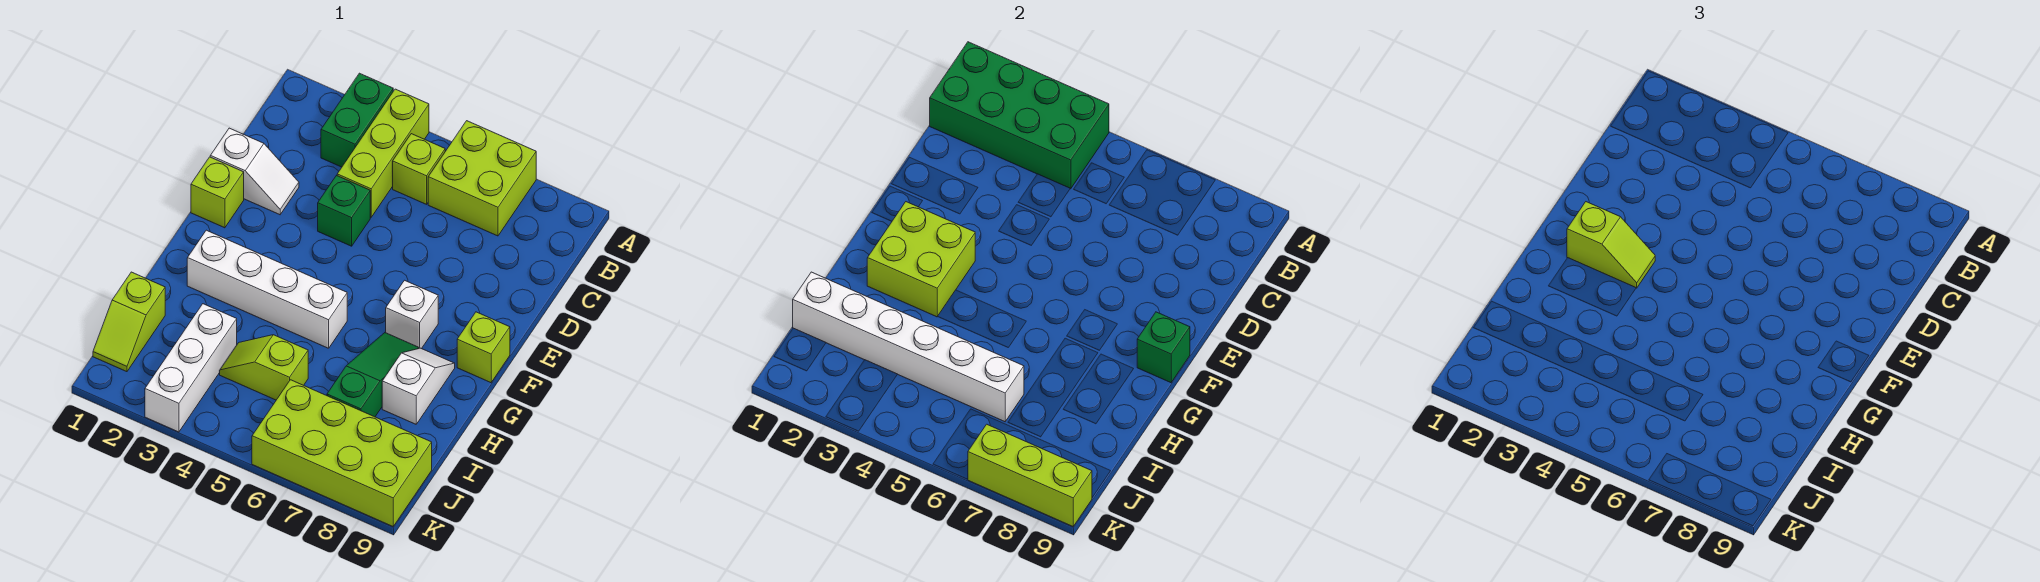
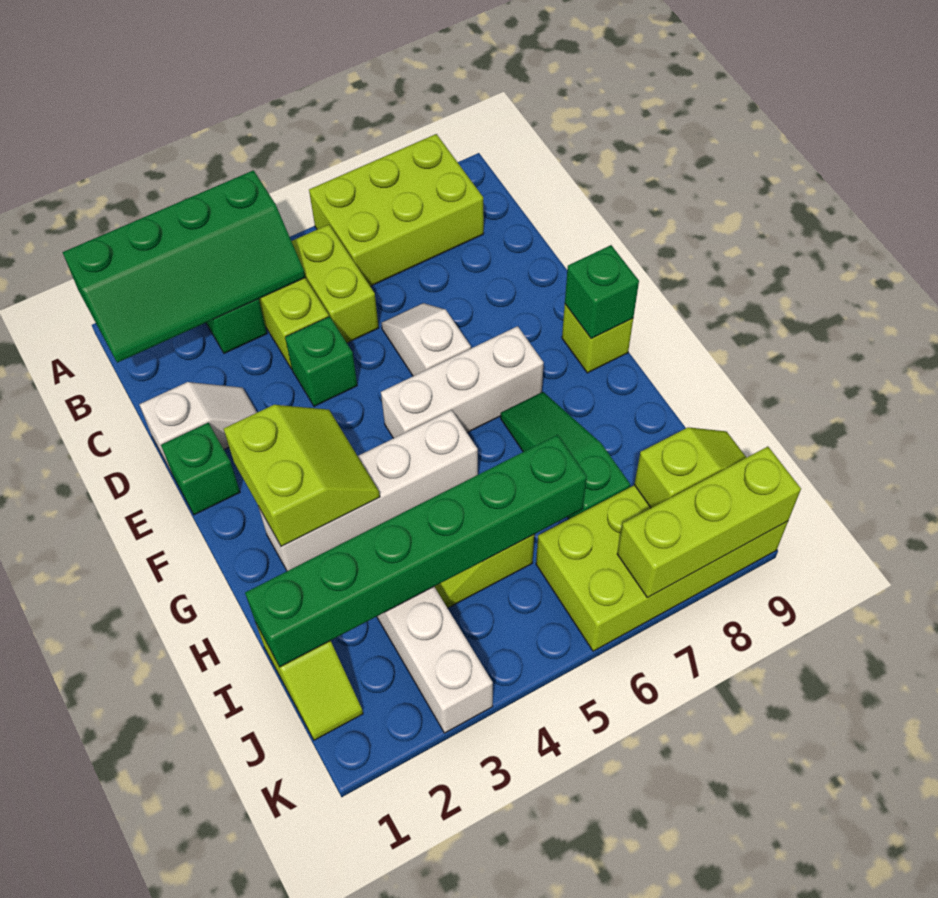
green brick A1:B4 level 2 -> green slope A1:B4 level 2 top A
lime brick A6:B7 level 1 -> lime brick A6:B8 level 1
lime brick B5 level 1 -> lime brick B5:C5 level 1
lime brick E1 level 1 -> green brick E1 level 1
lime brick F2:G3 level 2 -> lime slope F2:G3 level 2 top 2
lime slope F2:F3 level 3 top 2 -> lime slope J8:J9 level 2 top 8
white brick F7 level 1 -> white brick F5:F7 level 1
white slope G8:H8 level 1 top H -> white slope D6:E6 level 1 top E
white brick I1:I6 level 2 -> green brick I1:I6 level 2

